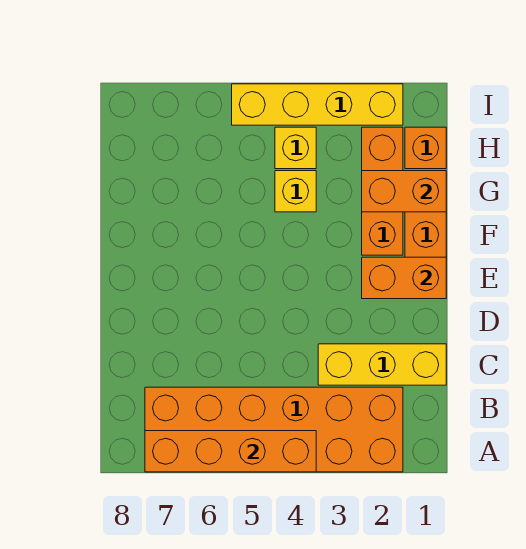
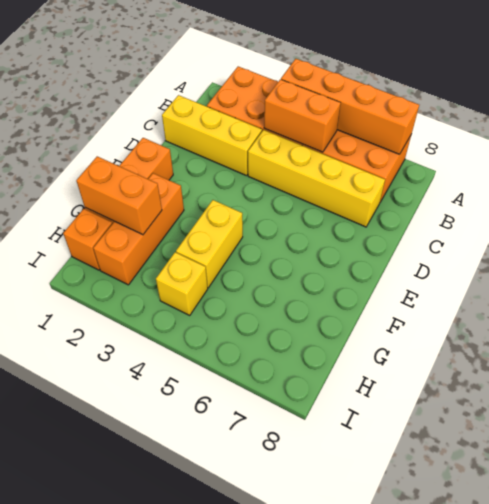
orange brick E1:E2 level 2 -> orange brick B4:B5 level 2
yellow brick G4 level 1 -> yellow brick F4:G4 level 1
yellow brick I2:I5 level 1 -> yellow brick C4:C7 level 1

